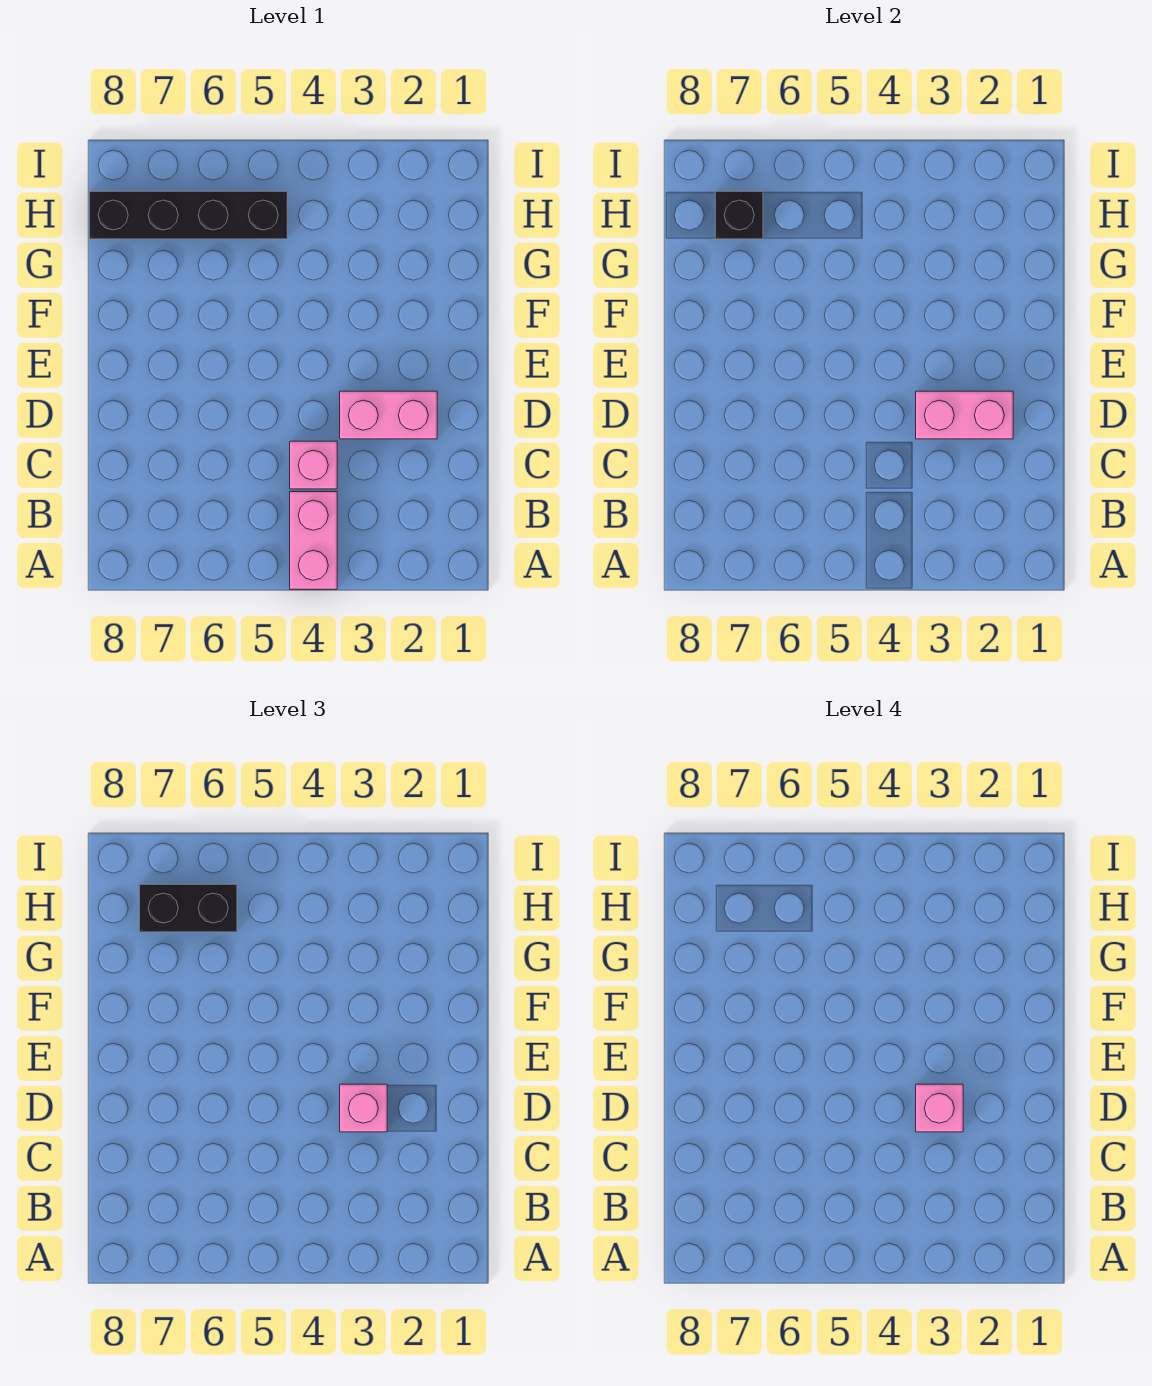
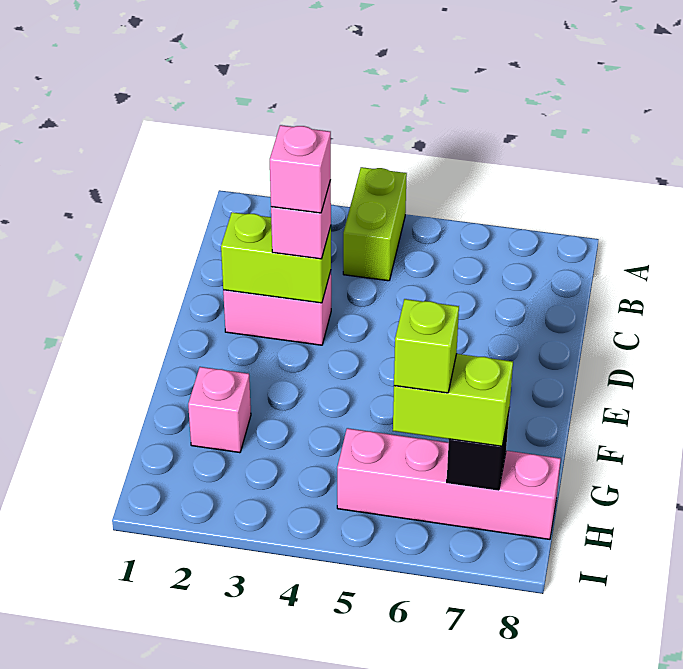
pink brick A4:B4 level 1 -> lime brick A4:B4 level 1
pink brick C4 level 1 -> pink brick G2 level 1
pink brick D2:D3 level 2 -> lime brick D2:D3 level 2
black brick H5:H8 level 1 -> pink brick H5:H8 level 1
black brick H6:H7 level 3 -> lime brick H6:H7 level 3
none -> lime brick H6 level 4

